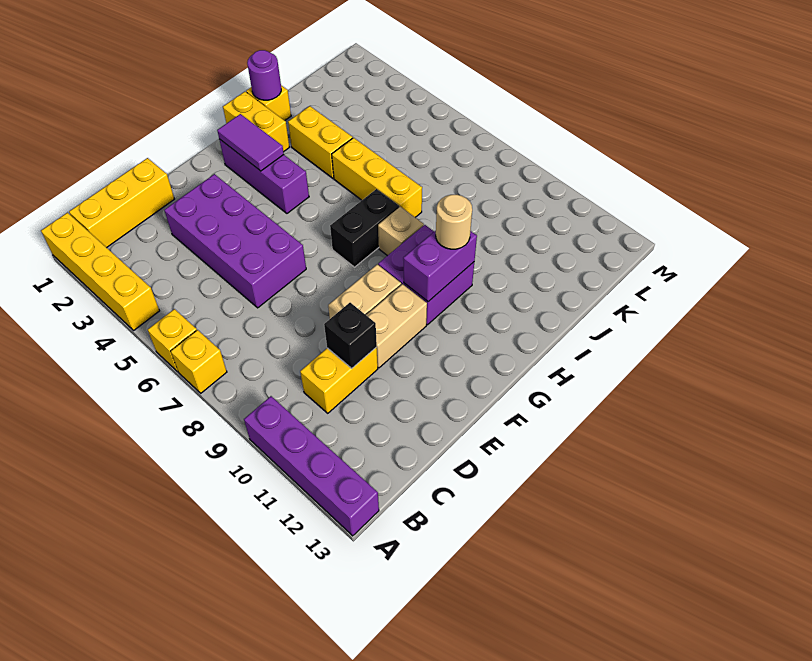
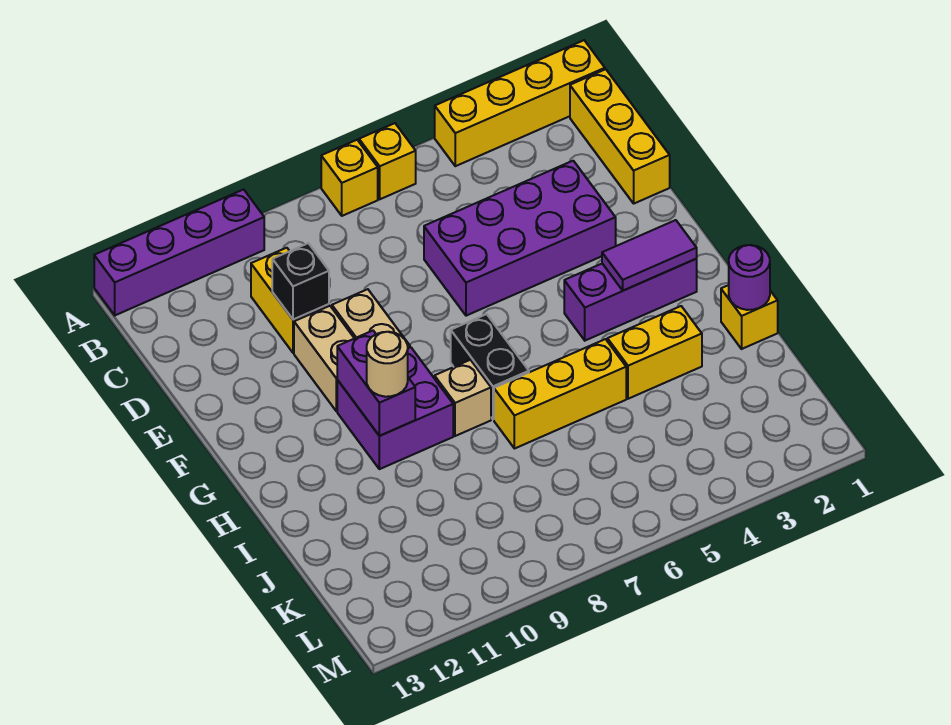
yellow brick H1:H2 level 1 -> none

